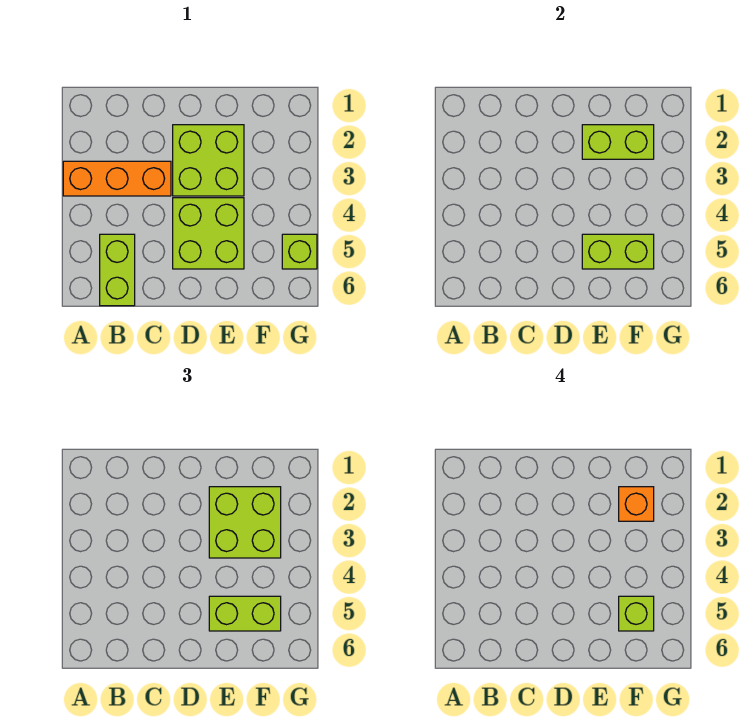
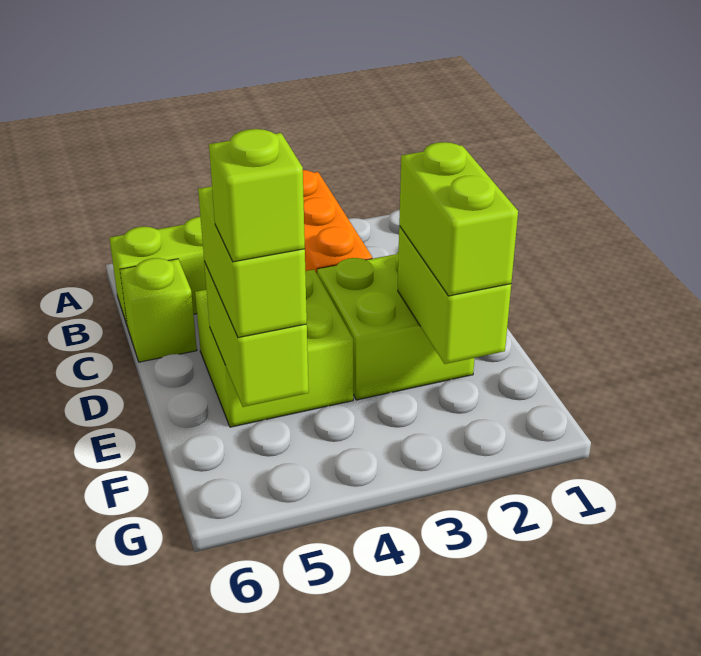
lime brick E2:F3 level 3 -> lime brick E2:F2 level 3
orange brick F2 level 4 -> none
lime brick G5 level 1 -> lime brick C6 level 1

